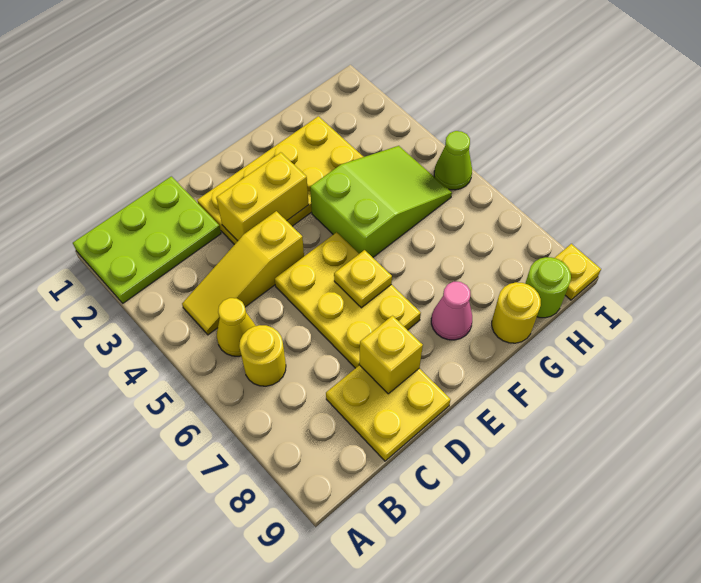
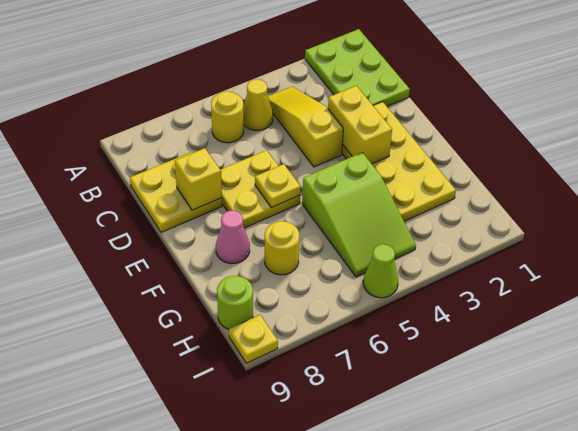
yellow plate D5:E7 level 1 -> yellow plate D6:E7 level 1
yellow round brick G9 level 1 -> yellow round brick G7 level 1

